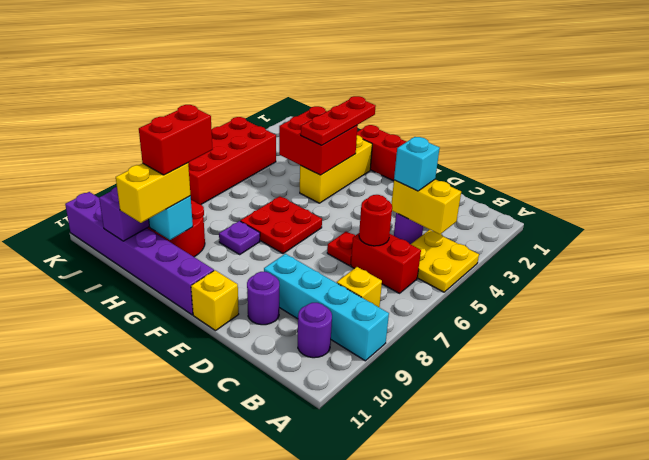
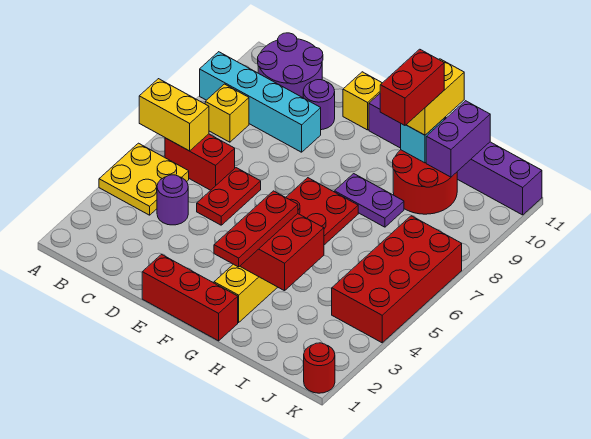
yellow brick B4:C4 level 2 -> yellow brick A6:B6 level 2
purple round brick B10 level 1 -> purple round brick B10:C11 level 1
cyan brick C4 level 3 -> none
red round brick C6 level 2 -> red round brick K1 level 1
red plate D6 level 1 -> red plate D5:D6 level 1
purple plate G8 level 1 -> purple plate G8:H8 level 1

